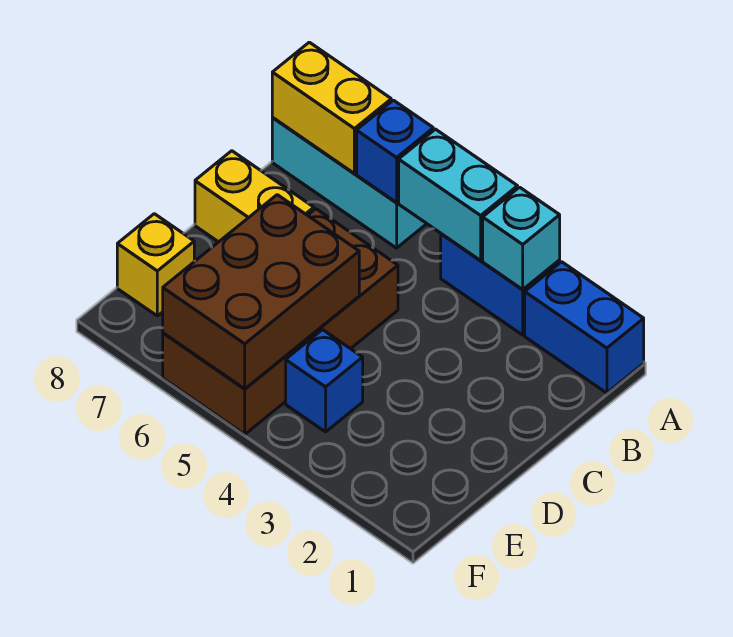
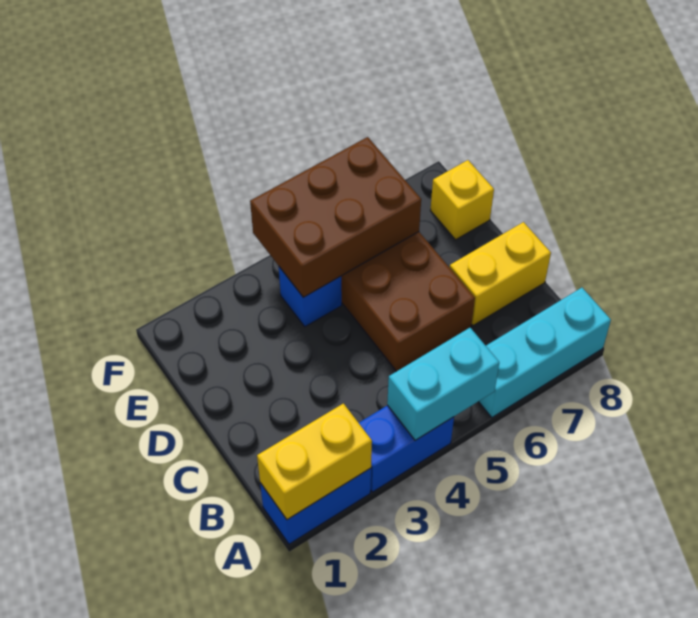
cyan brick A3 level 2 -> none
blue brick A6 level 2 -> none
yellow brick A7:A8 level 2 -> yellow brick A1:A2 level 2
brown brick D5:F6 level 2 -> brown brick E4:F6 level 2

